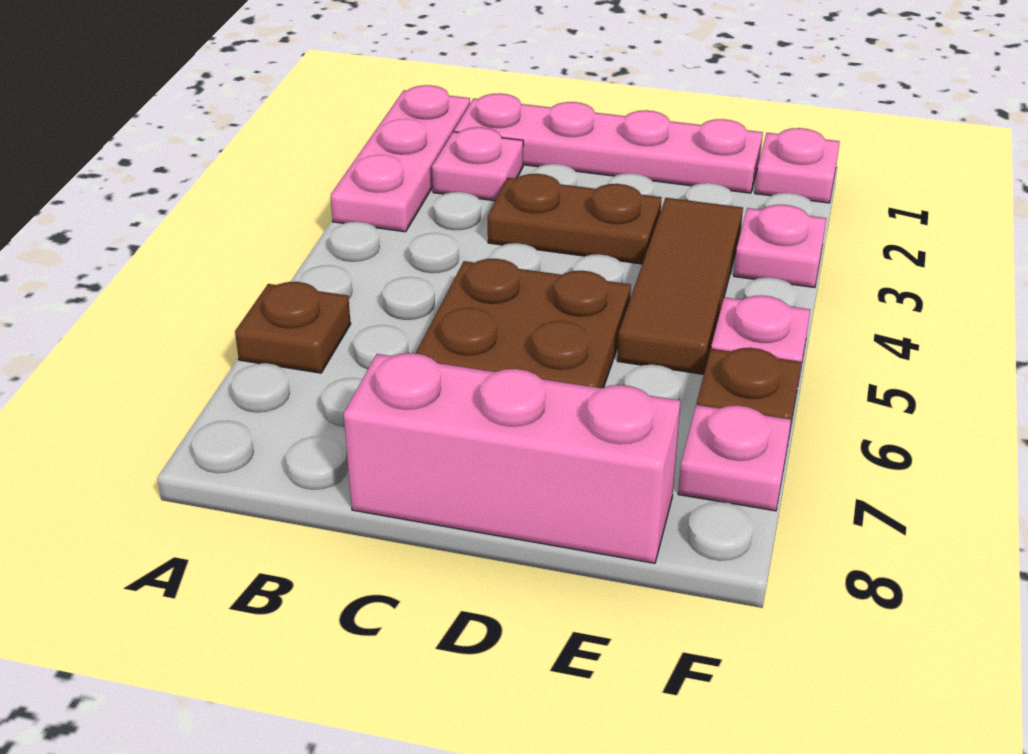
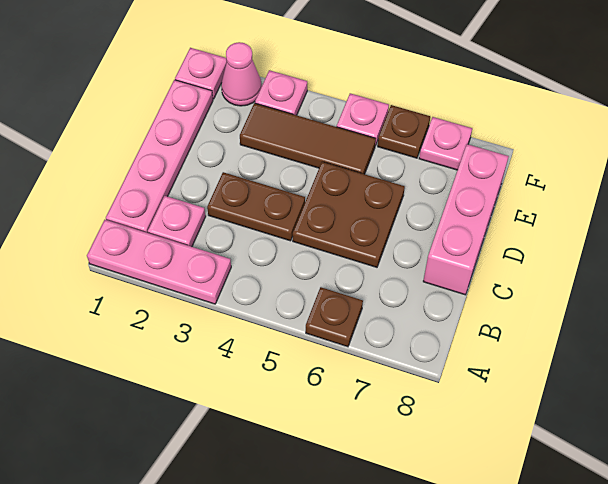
brown plate C3:D3 level 1 -> brown plate C3:C4 level 1
none -> pink cone F2 level 1

